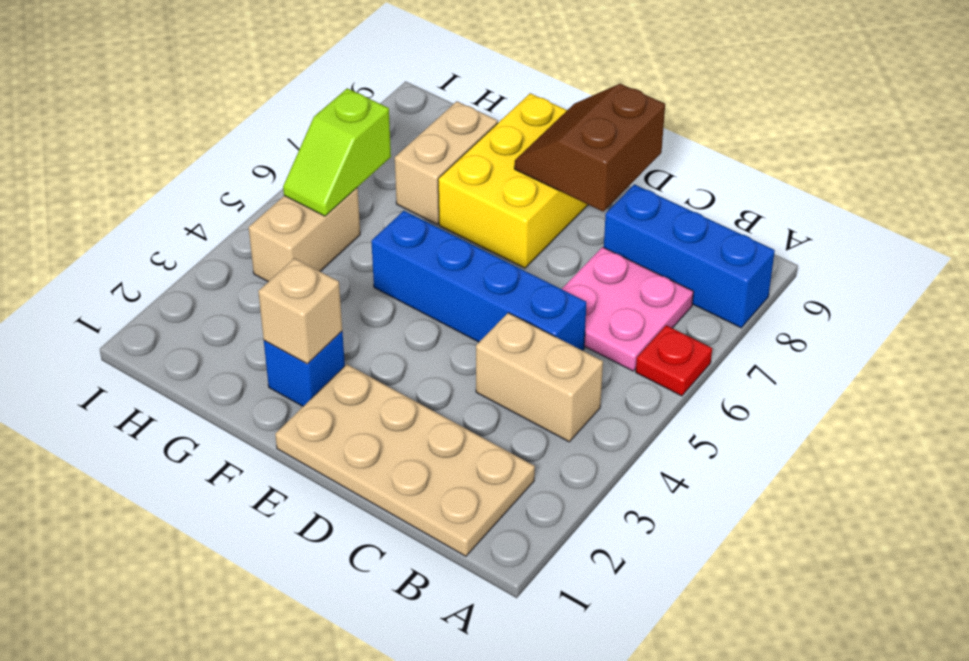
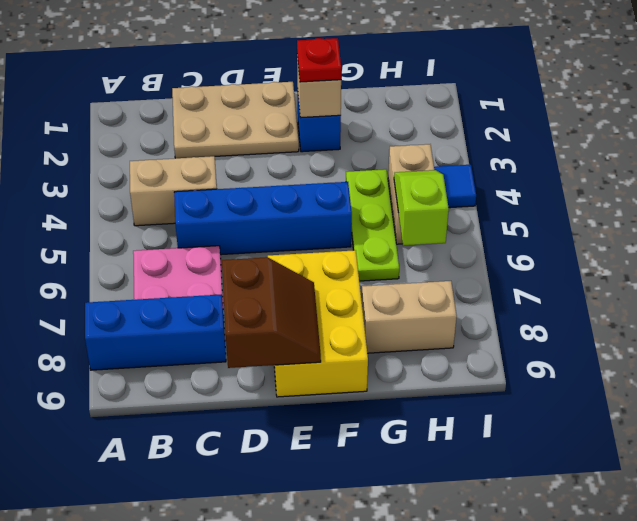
red plate A6 level 1 -> red plate F2 level 3
tan plate B1:E2 level 1 -> tan plate C1:E2 level 1
none -> lime plate G4:G6 level 1
tan brick G7:G8 level 1 -> tan brick G8:H8 level 1
none -> blue tile I4 level 1

